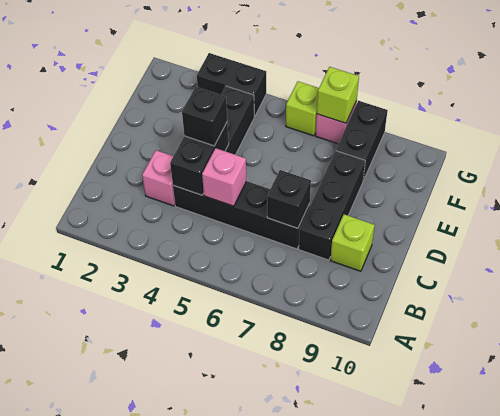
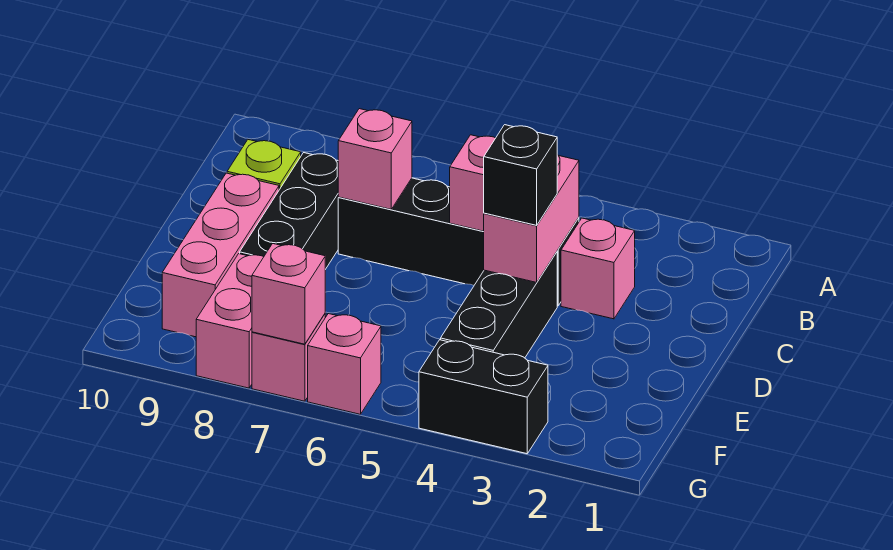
black brick C4:D4 level 2 -> pink brick C4:D4 level 2
black brick C7 level 2 -> pink brick C7 level 2
none -> pink brick D9:F9 level 1
black brick F8:G8 level 1 -> pink brick F8:G8 level 1
lime brick G6 level 1 -> pink brick G6 level 1
lime brick G7 level 2 -> pink brick G7 level 2

